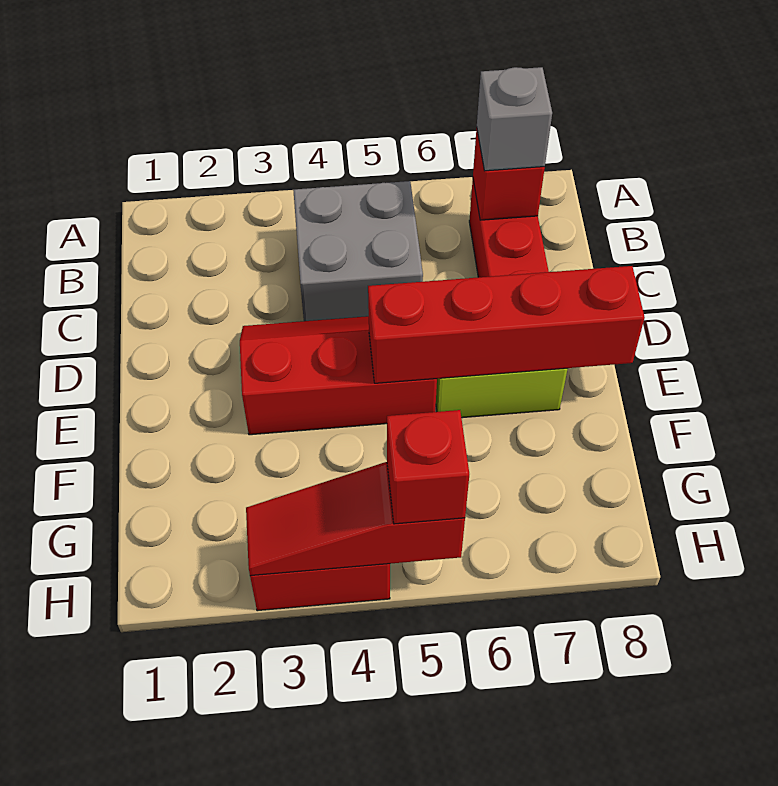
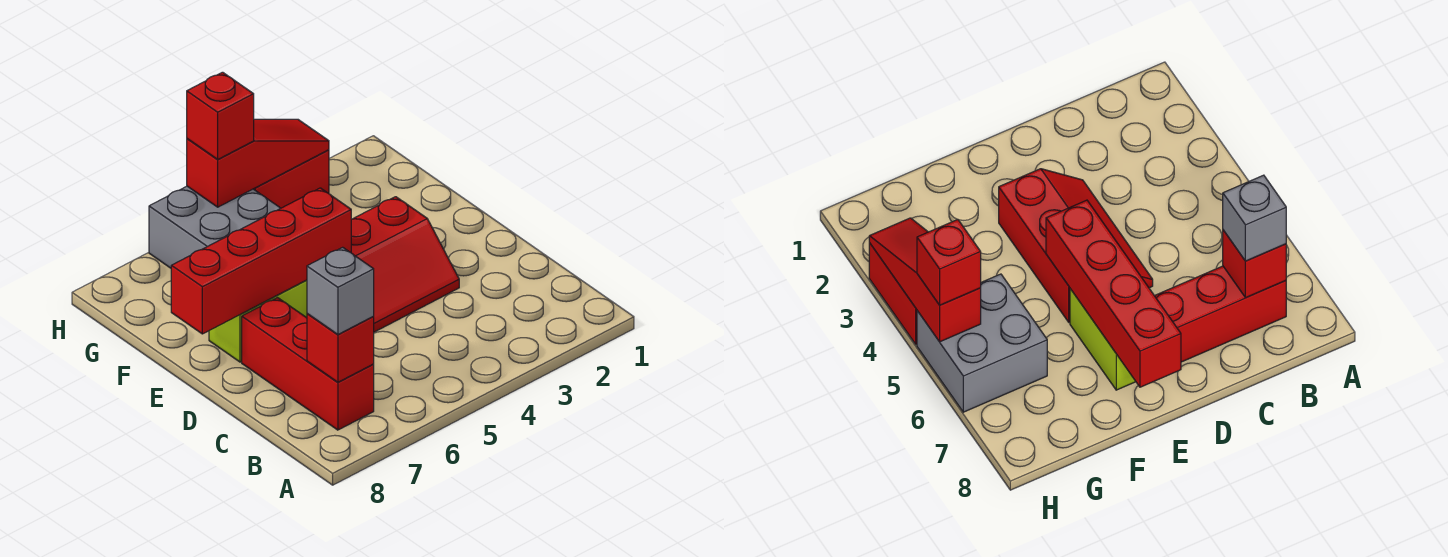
grey brick B4:C5 level 1 -> grey brick G5:H6 level 1

